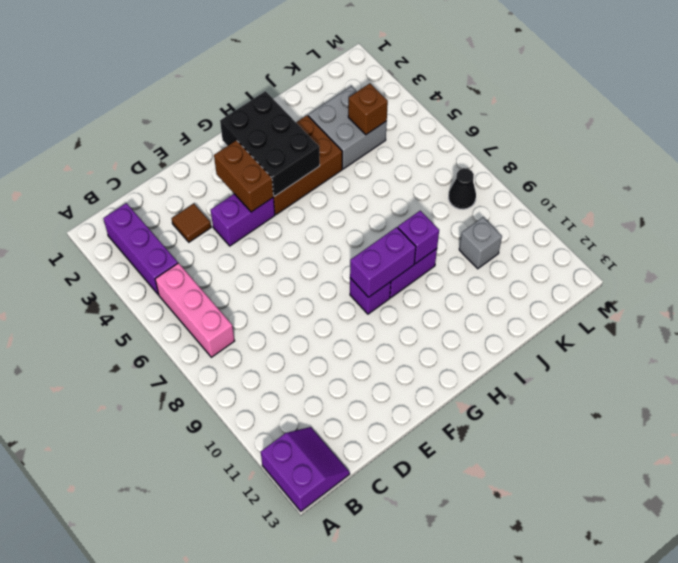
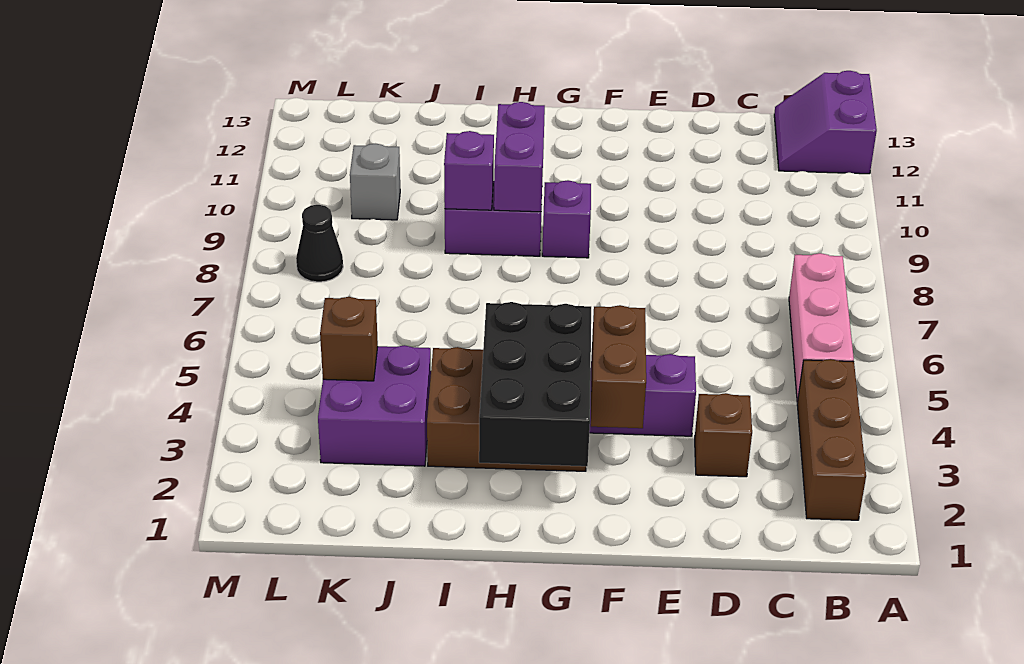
purple brick B2:B4 level 1 -> brown brick B2:B4 level 1
brown tile D3 level 1 -> brown brick D3 level 1
purple brick G9:H9 level 2 -> purple brick H9:H10 level 2
grey brick J3:K4 level 1 -> purple brick J3:K4 level 1

